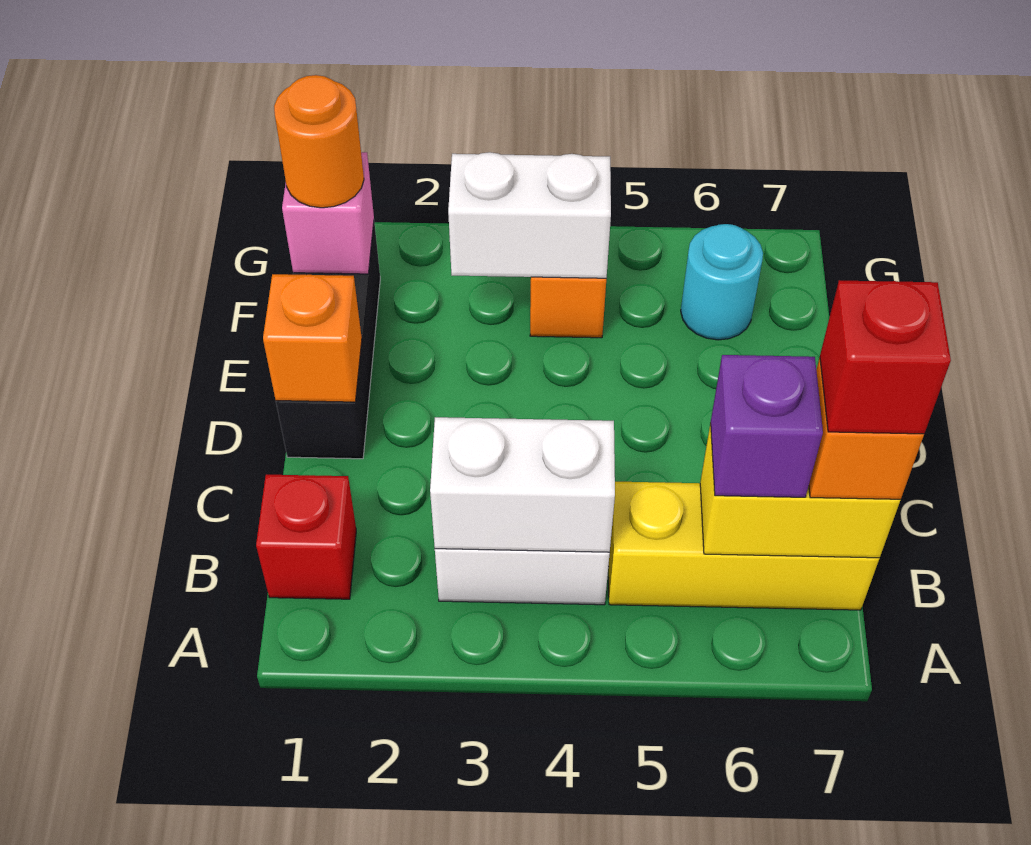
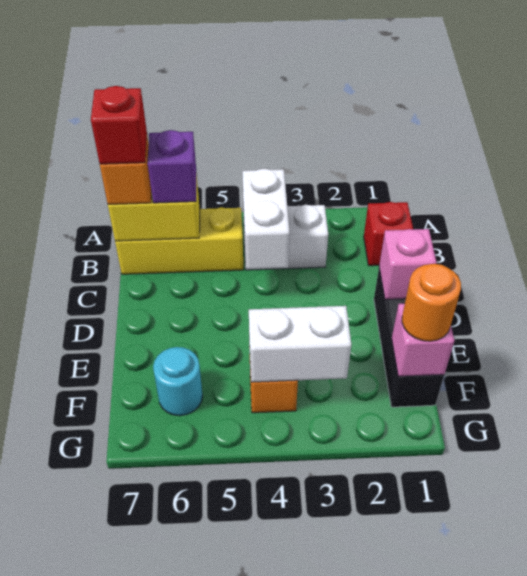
white brick B3:B4 level 2 -> white brick B4:C4 level 2
orange brick D1 level 2 -> pink brick D1 level 2

